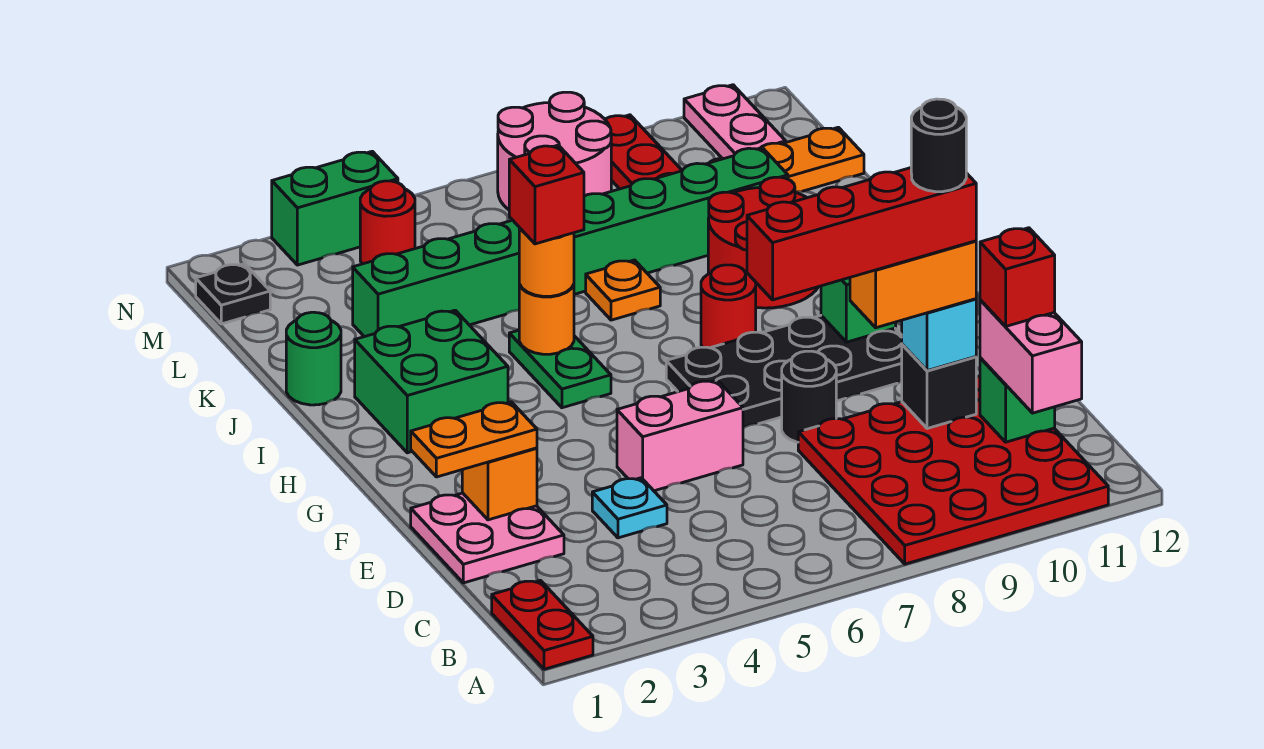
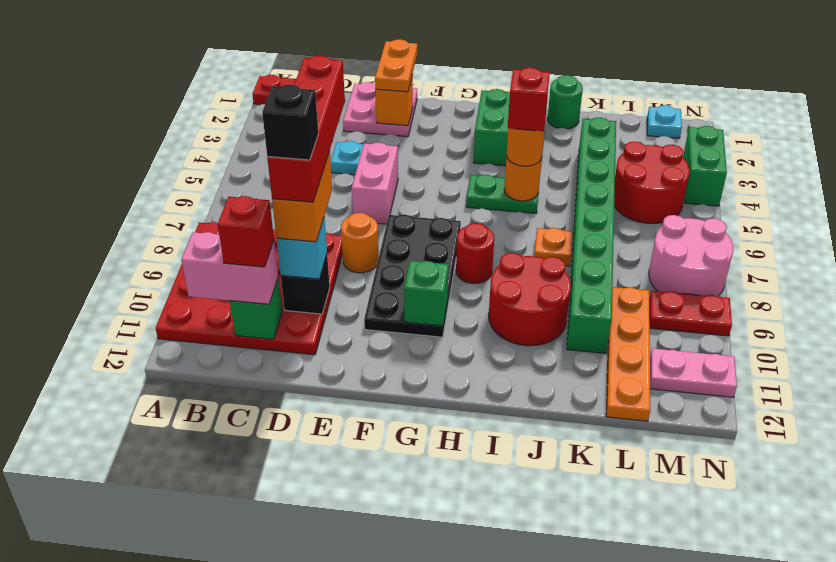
black round brick D10 level 6 -> black brick D10 level 6
black round brick E8 level 1 -> orange round brick E8 level 1
black plate M1 level 1 -> cyan plate M1 level 1
red round brick M4 level 1 -> red round brick L4:M5 level 1

